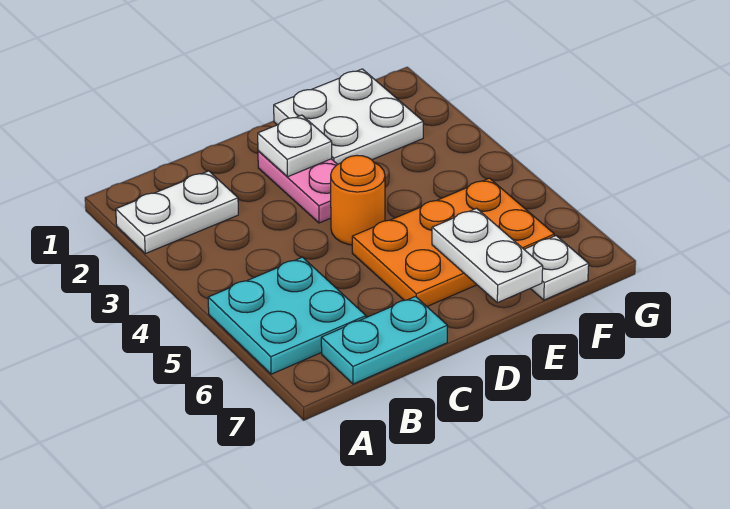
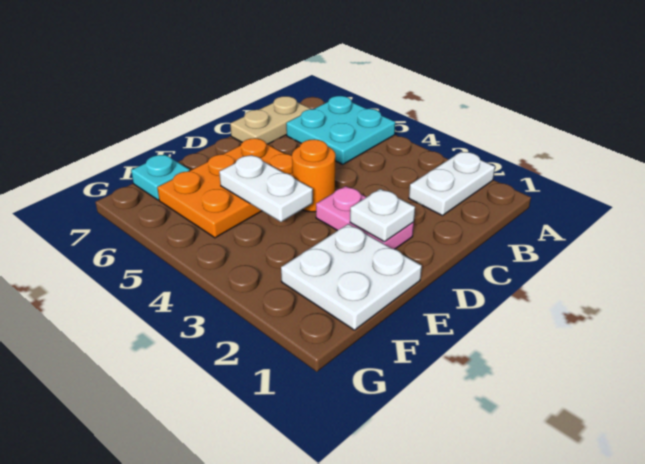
cyan plate B7:C7 level 1 -> tan plate B7:C7 level 1
white plate E6:E7 level 2 -> white plate E4:E5 level 2
white plate F7 level 1 -> cyan plate F7 level 1

